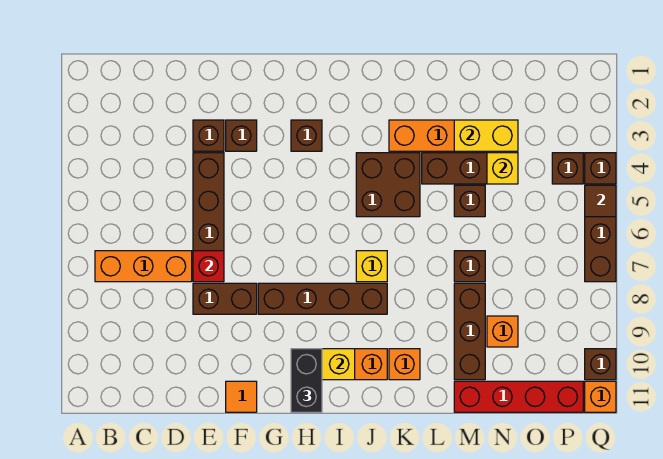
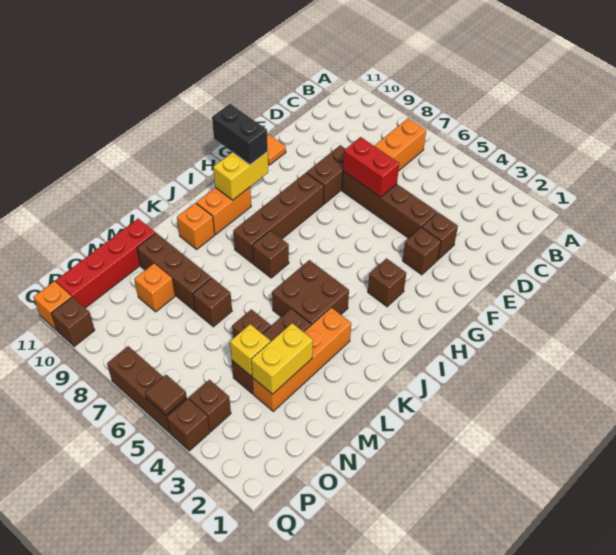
red brick E7 level 2 -> red brick E6:E7 level 2
yellow brick J7 level 1 -> brown brick J7 level 1

